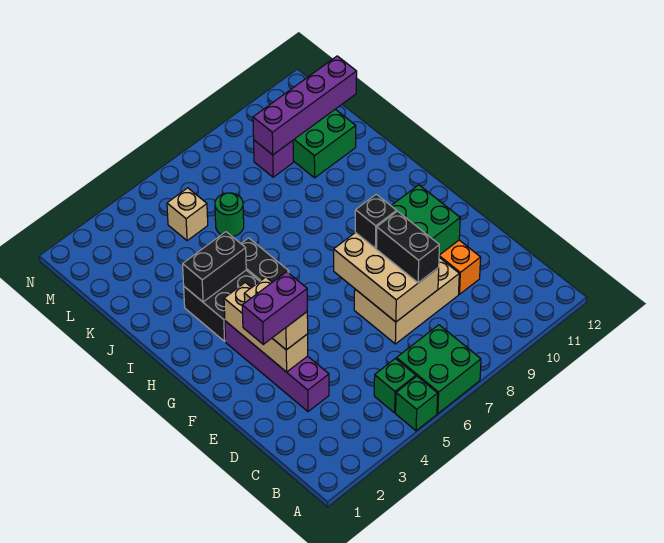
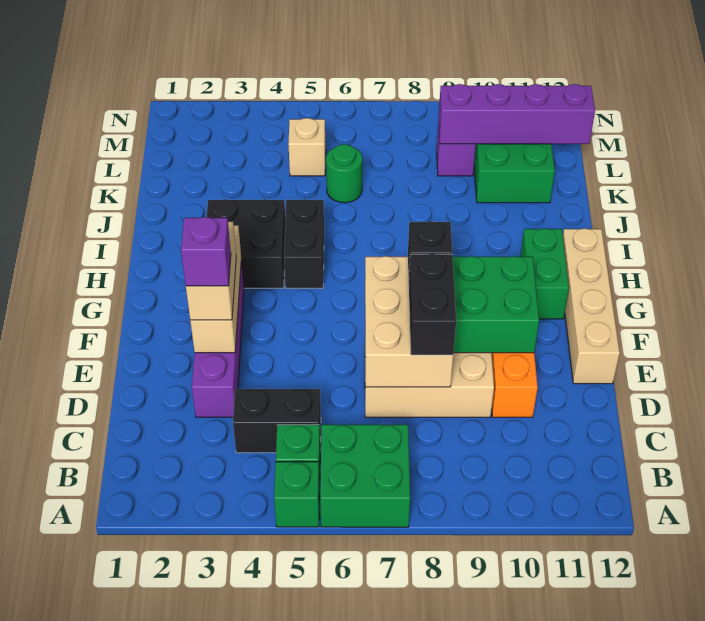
purple brick E2:E3 level 4 -> purple brick E3 level 4
none -> tan brick E12:H12 level 1
none -> green brick G11:H11 level 1
black brick I3:I4 level 2 -> black brick C4:C5 level 1

